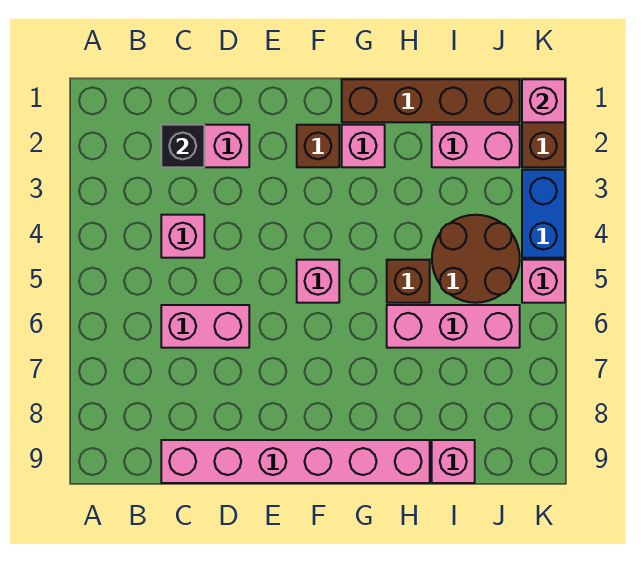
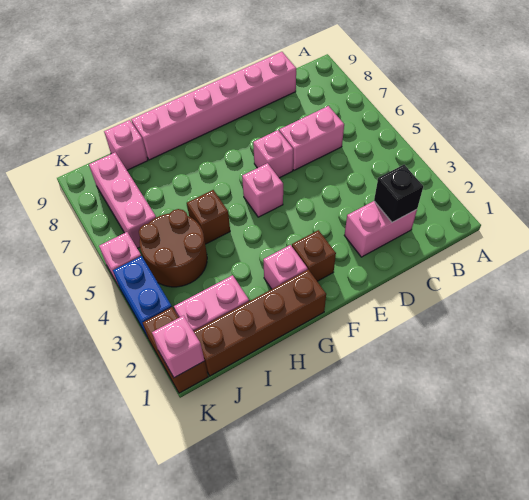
pink brick C4 level 1 -> pink brick E6 level 1
pink brick H6:J6 level 1 -> pink brick J6:J8 level 1

